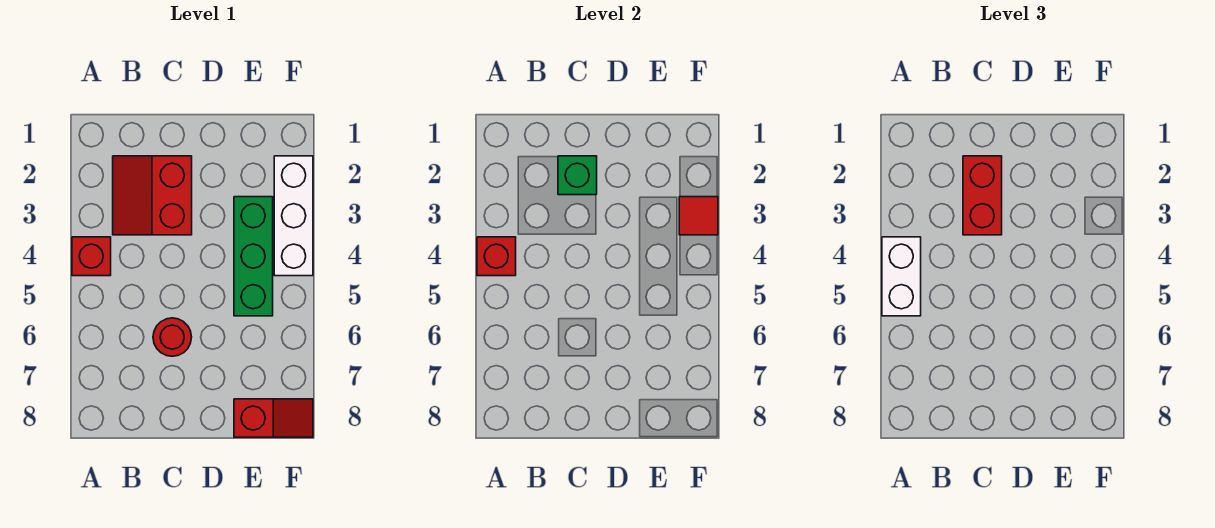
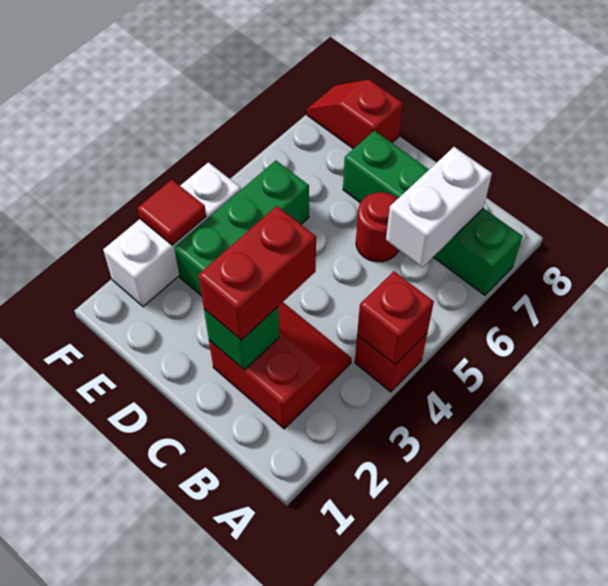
white brick A4:A5 level 3 -> white brick B6:B7 level 2
none -> green brick A7:D7 level 1
red slope B2:C3 level 1 top C -> red slope B2:C3 level 1 top 2

